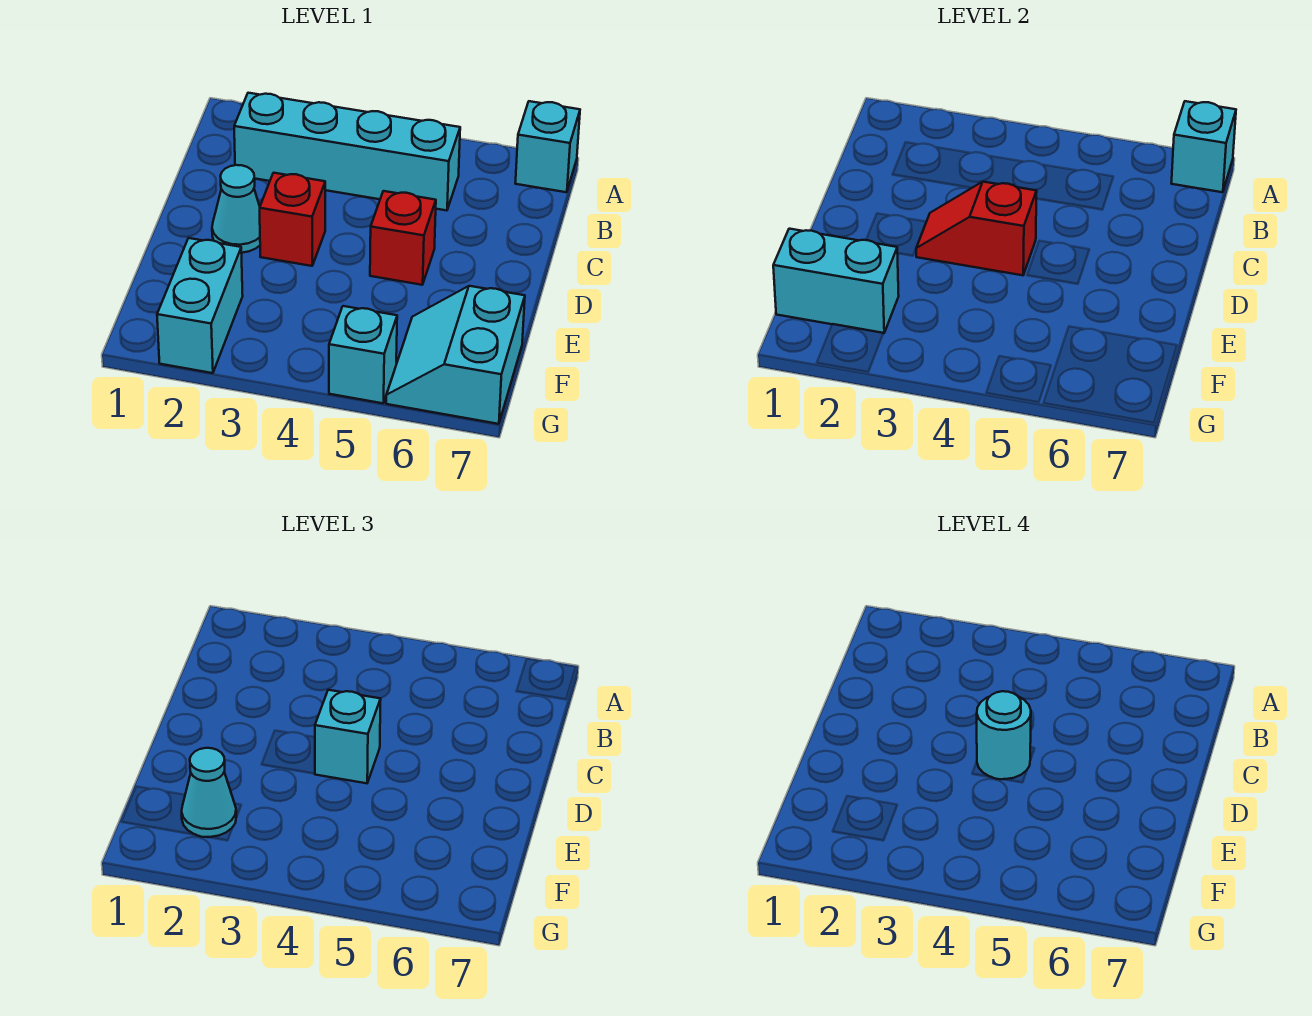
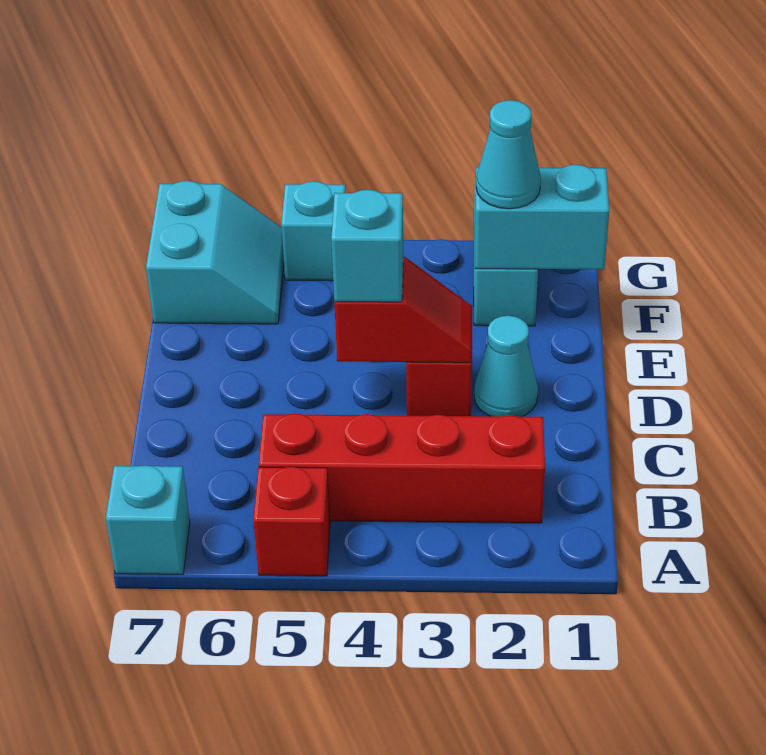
cyan brick A7 level 2 -> none
cyan brick B2:B5 level 1 -> red brick B2:B5 level 1
cyan round brick D4 level 4 -> none
red brick D5 level 1 -> red brick A5 level 1

